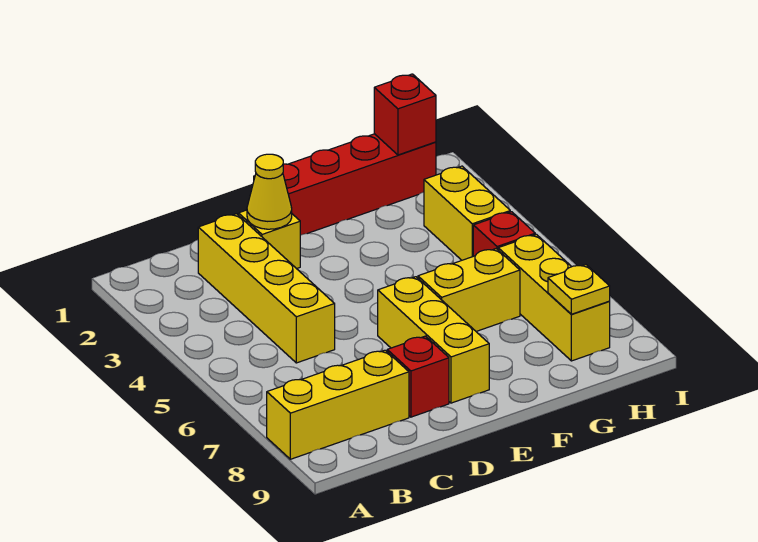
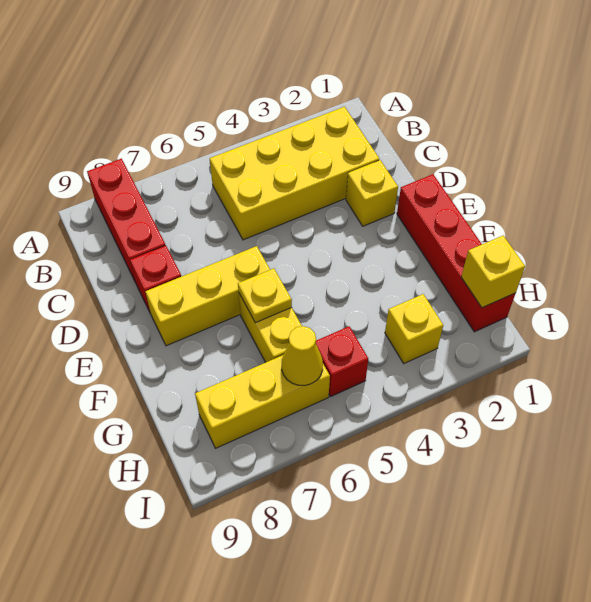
yellow brick A8:C8 level 1 -> red brick A8:C8 level 1
yellow brick C2:C5 level 1 -> yellow brick B2:C5 level 1
yellow cone D2 level 2 -> yellow cone H6 level 2
red brick H1 level 2 -> yellow brick H1 level 2
yellow brick H3:H4 level 1 -> yellow brick H3 level 1
yellow plate H8 level 2 -> yellow plate F6 level 2

